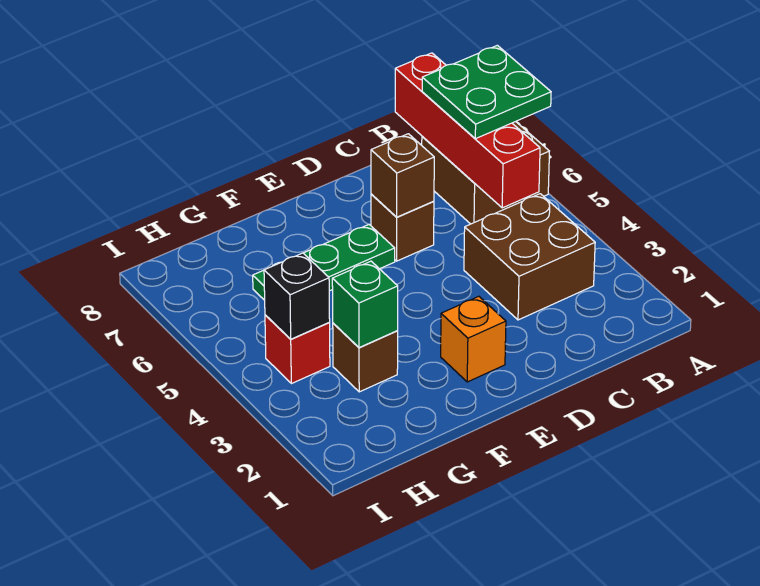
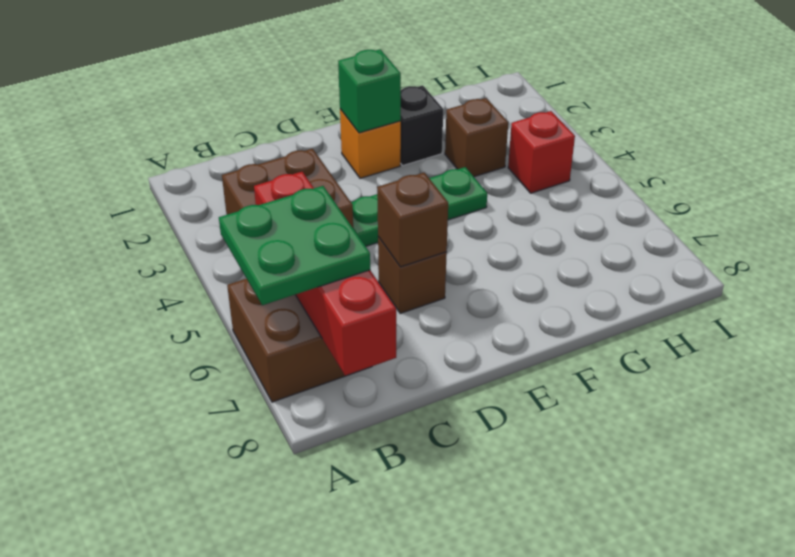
green plate E6:G6 level 1 -> green plate D4:F4 level 1
green brick G3 level 2 -> green brick E2 level 2
black brick H4 level 2 -> black brick F2 level 1

